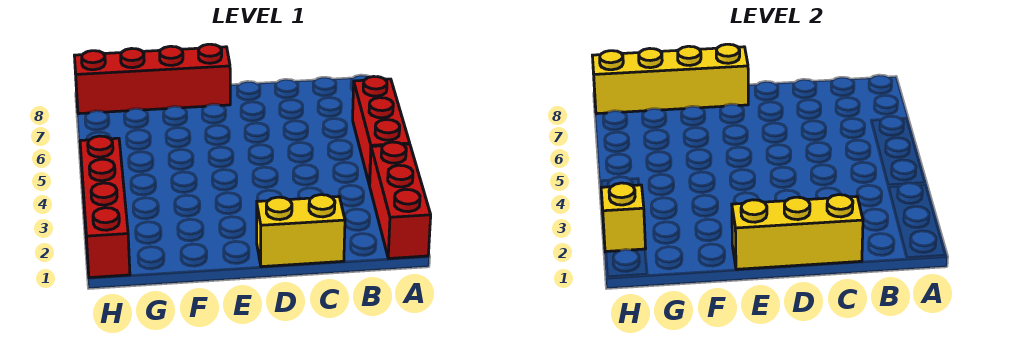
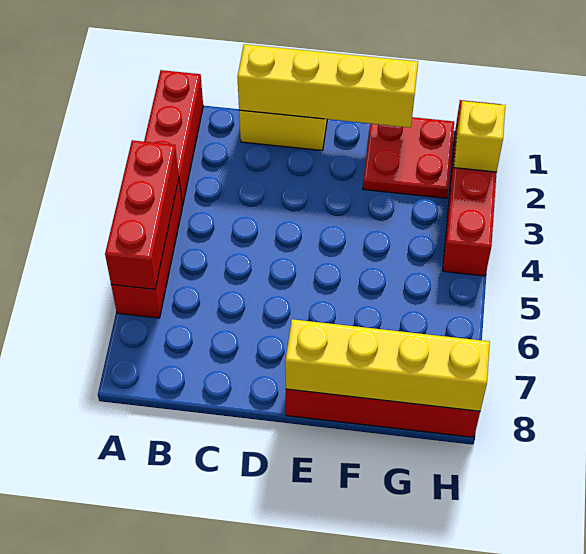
none -> red brick A4:A6 level 2
yellow brick C1:E1 level 2 -> yellow brick C1:F1 level 2
none -> red plate F1:G2 level 1

